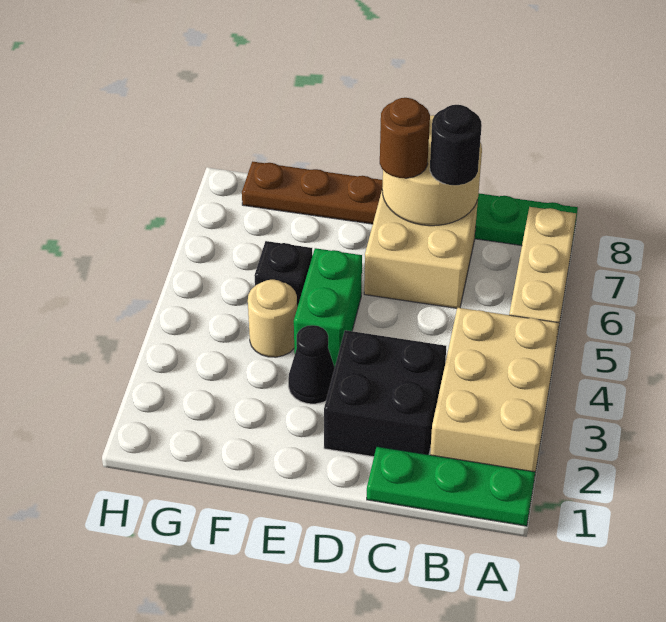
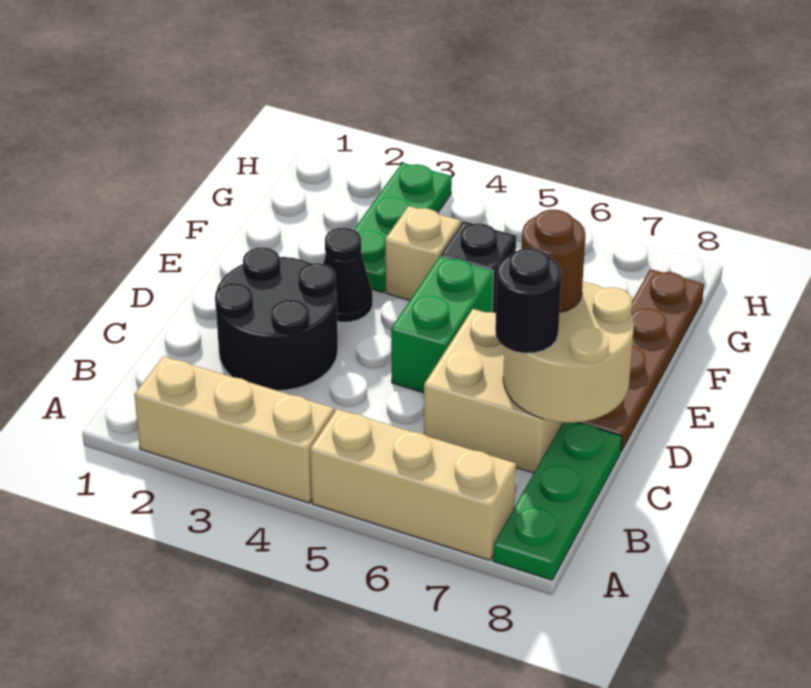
green plate A1:C1 level 1 -> green plate F3:H3 level 1
tan brick A2:B4 level 1 -> tan brick A2:A4 level 1
black brick C2:D3 level 1 -> black round brick C2:D3 level 1
green brick E4:E5 level 1 -> green brick D5:E5 level 1
tan round brick F4 level 1 -> tan brick F4 level 1

